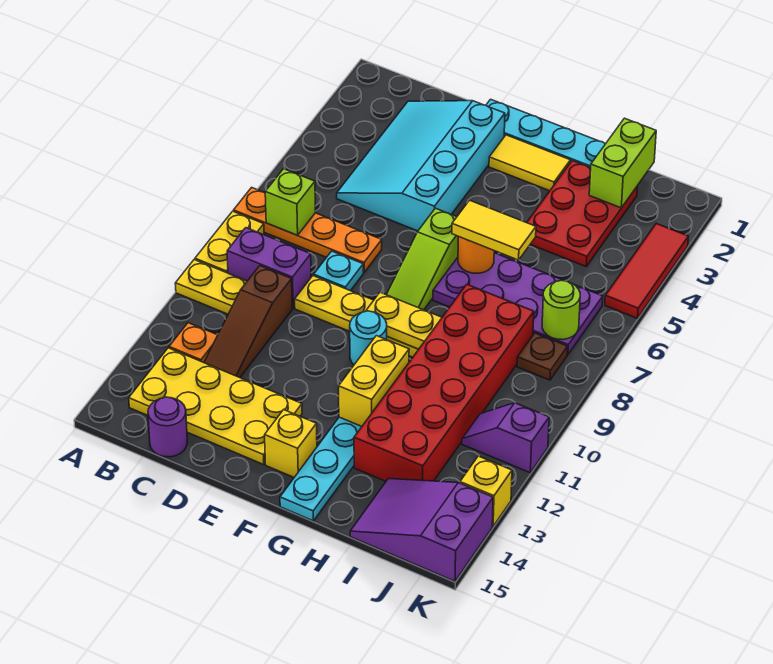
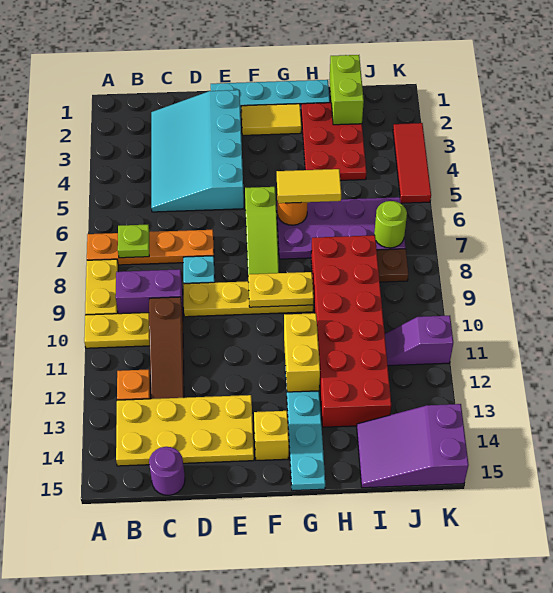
lime brick B7 level 2 -> lime plate B7 level 2
cyan round brick F10 level 1 -> none
yellow brick K13 level 1 -> none

